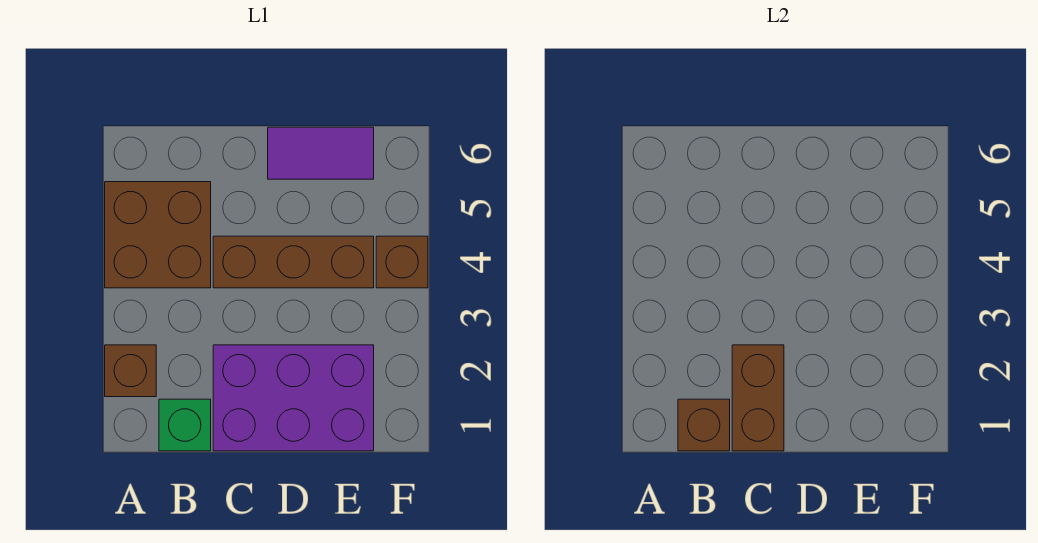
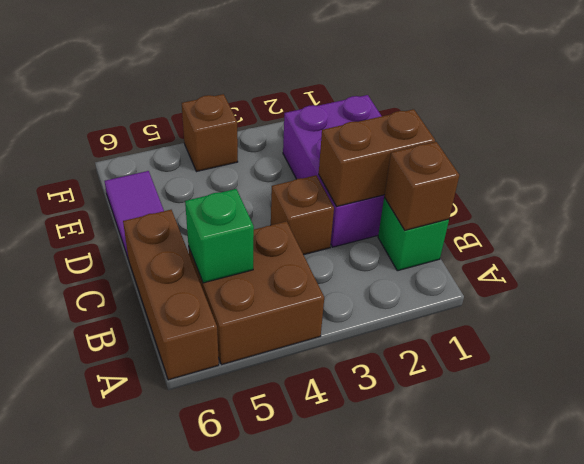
brown brick A2 level 1 -> brown brick C3 level 1
none -> green brick B5 level 2
brown brick C4:E4 level 1 -> brown brick A6:C6 level 1

